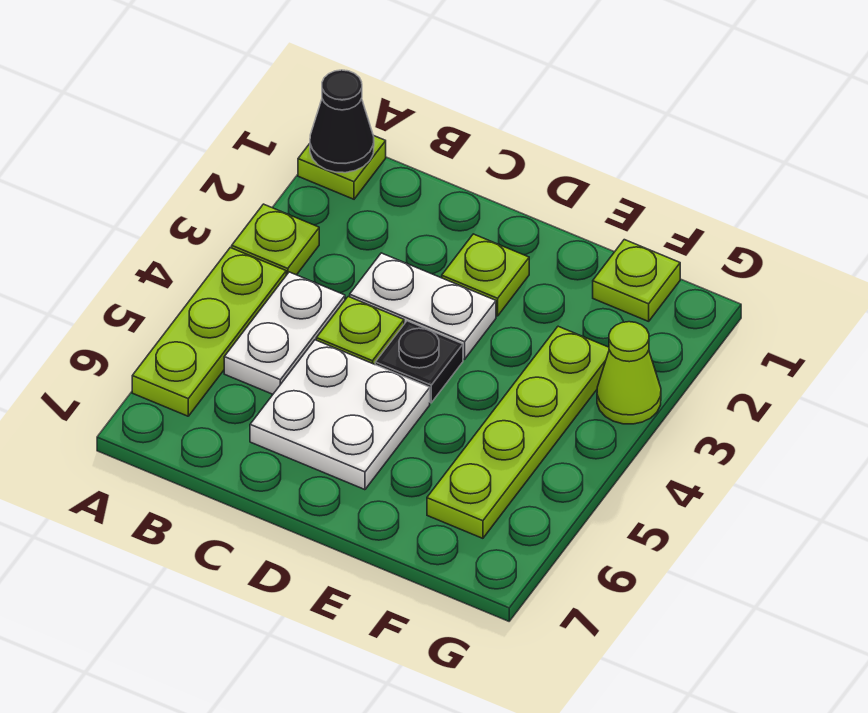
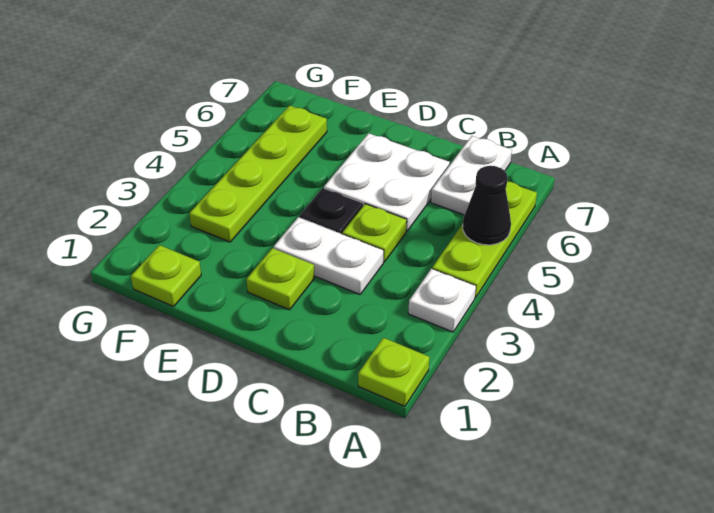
black cone A1 level 2 -> black cone A5 level 2
lime plate A3 level 1 -> white plate A3 level 1
white plate B4:B5 level 1 -> white plate B6:B7 level 1
lime cone G3 level 1 -> none

